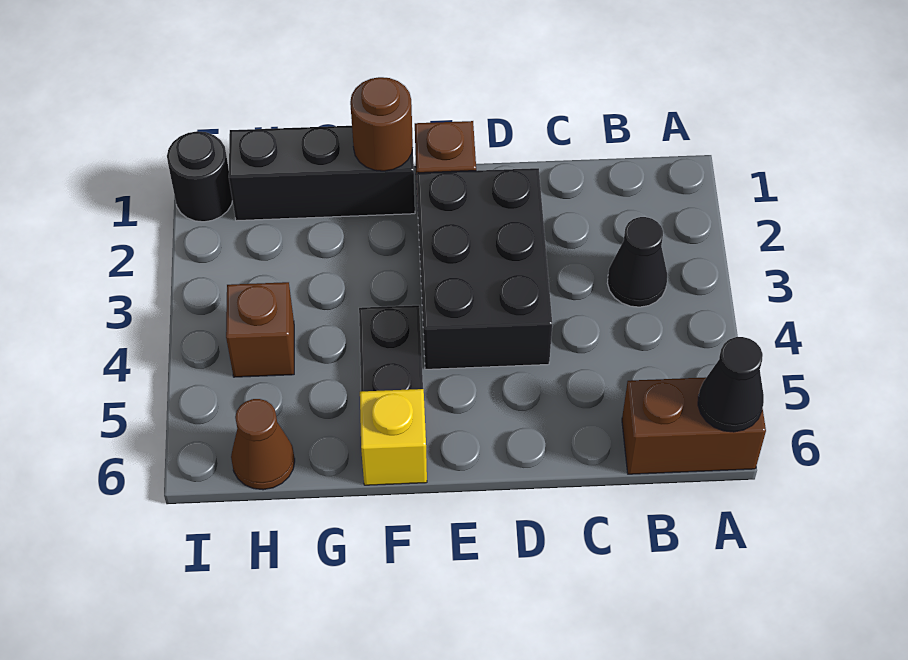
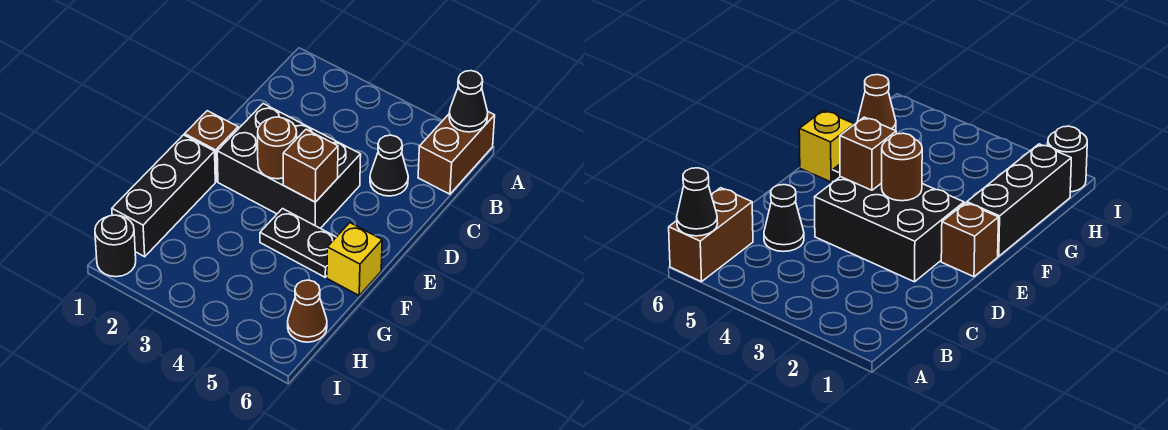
black cone B3 level 1 -> black cone C5 level 1
brown round brick F1 level 2 -> brown round brick E3 level 2
brown brick H4 level 1 -> brown brick E4 level 2

